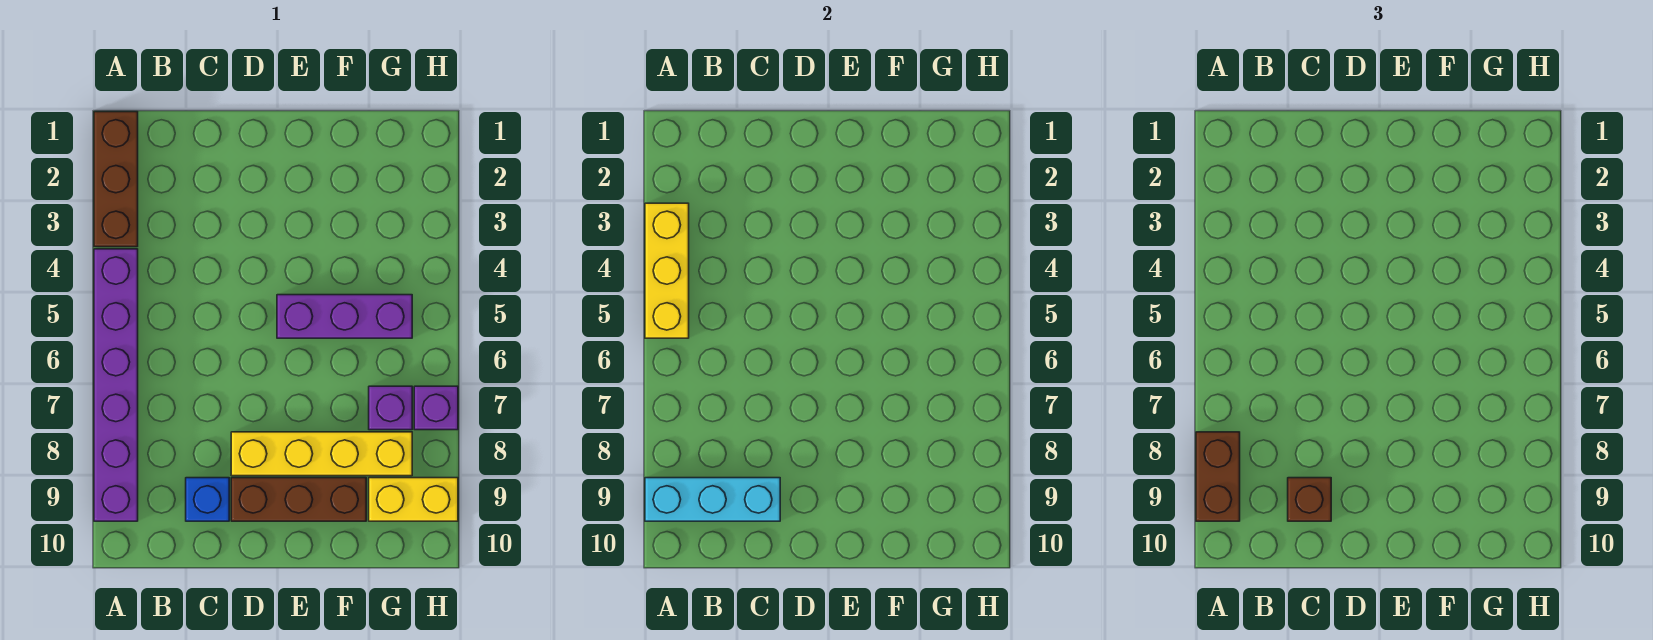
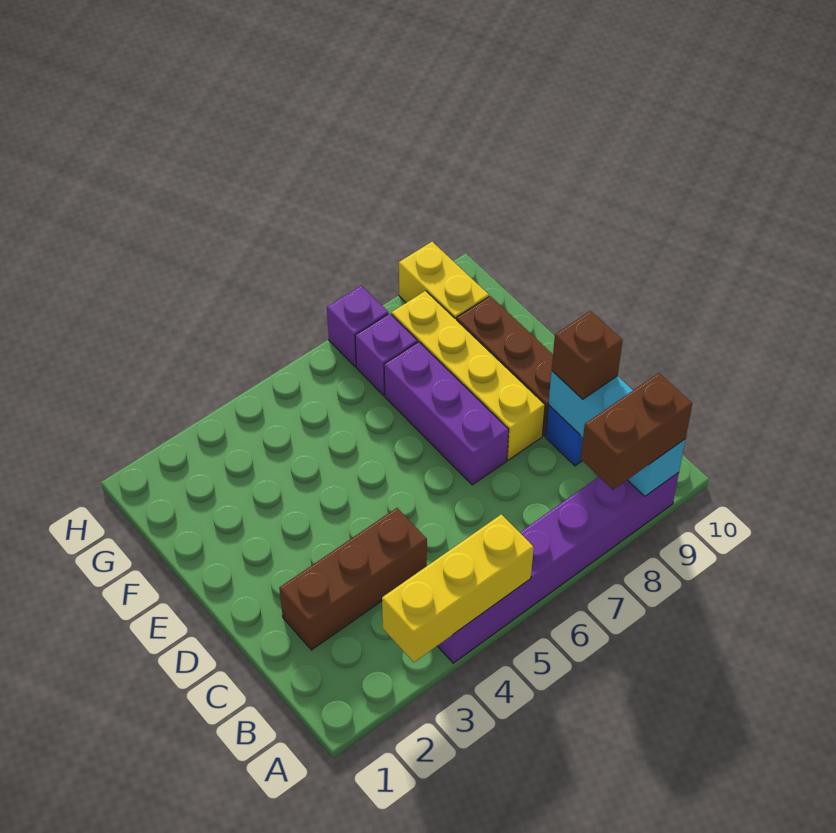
brown brick A1:A3 level 1 -> brown brick C2:C4 level 1
purple brick E5:G5 level 1 -> purple brick D7:F7 level 1

